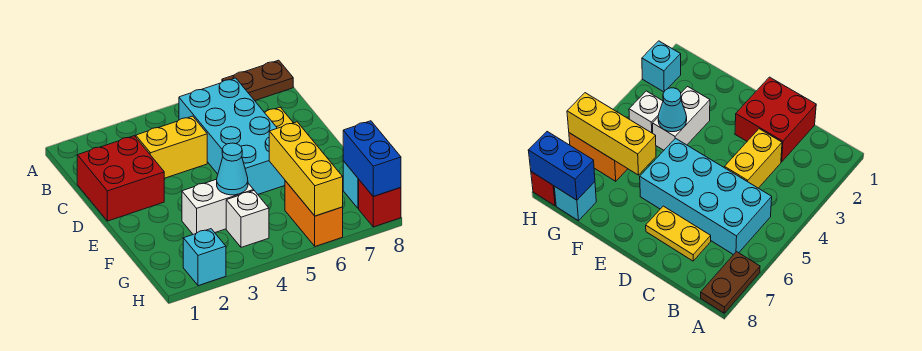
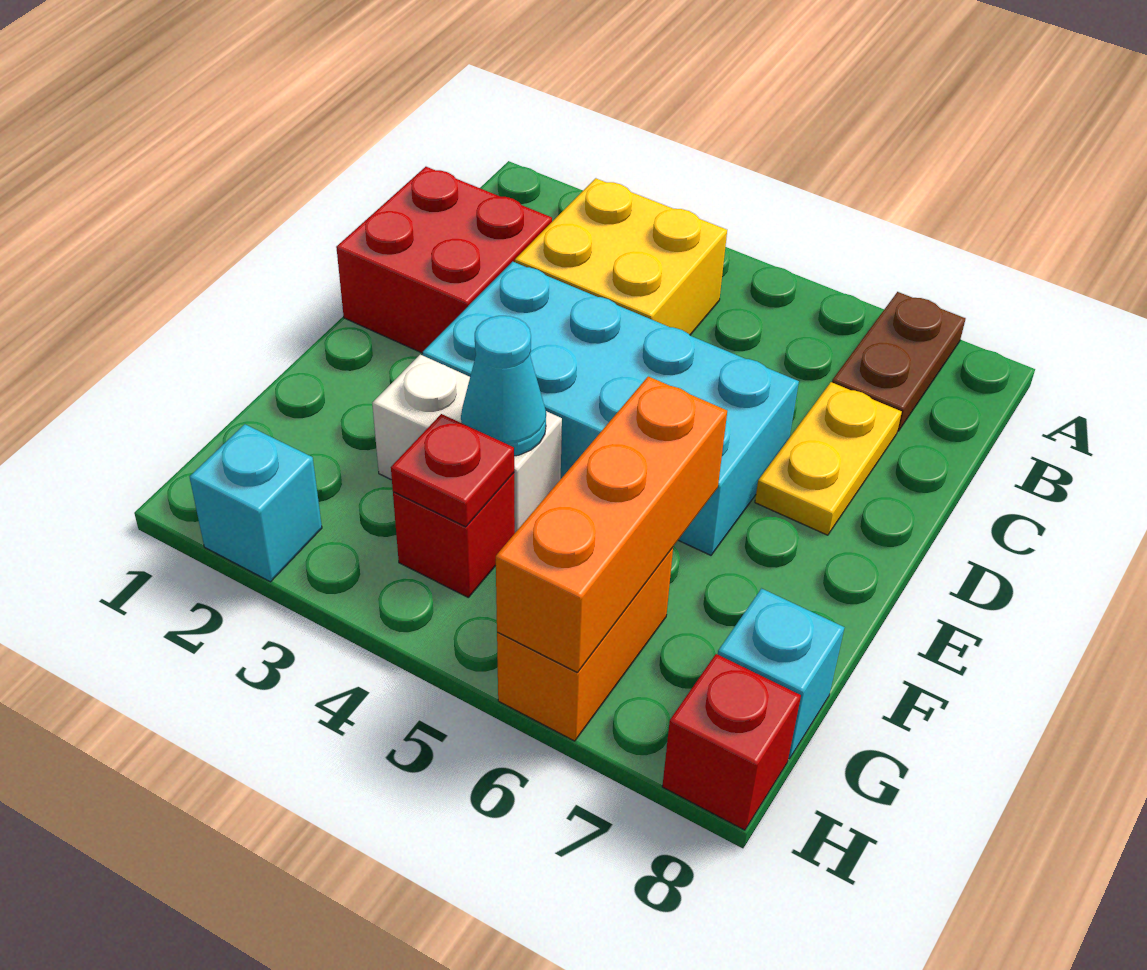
brown plate A7:A8 level 1 -> brown plate A7:B7 level 1
cyan brick B5:E6 level 1 -> cyan brick D3:E6 level 1
yellow brick C3:C4 level 1 -> yellow brick B3:C4 level 1
yellow brick F6:H6 level 2 -> orange brick F6:H6 level 2
white brick G4 level 1 -> red brick G4 level 1
none -> red plate G4 level 2
blue brick G8:H8 level 2 -> none

